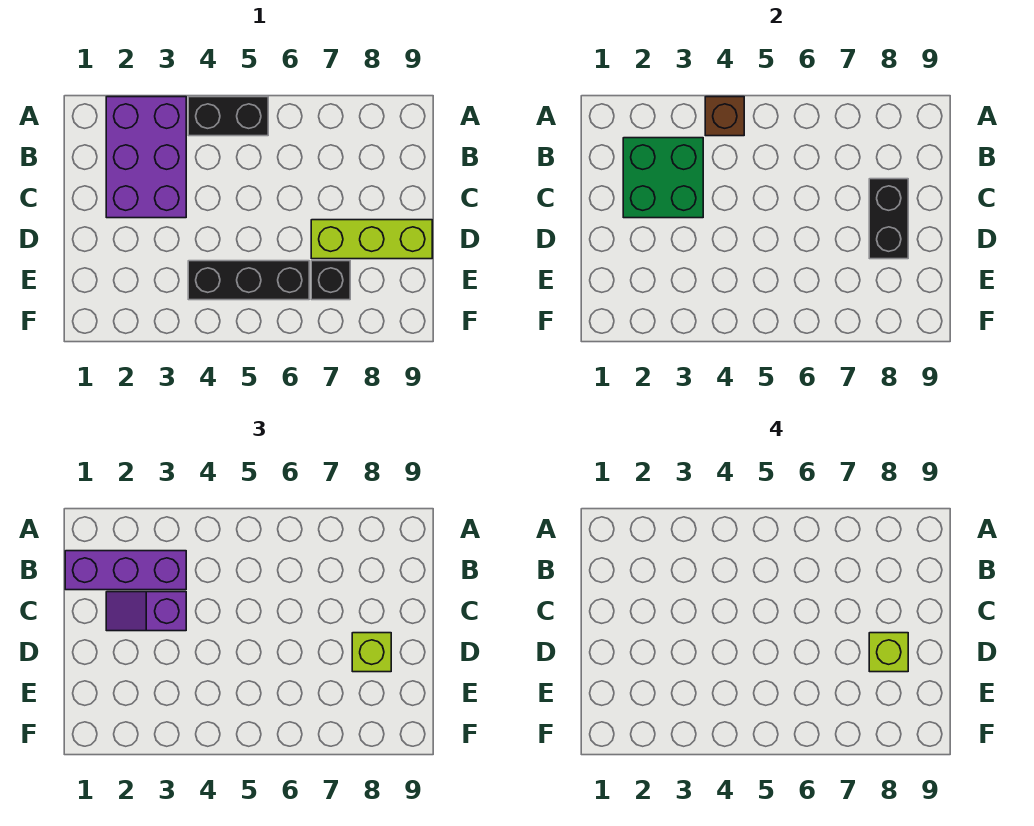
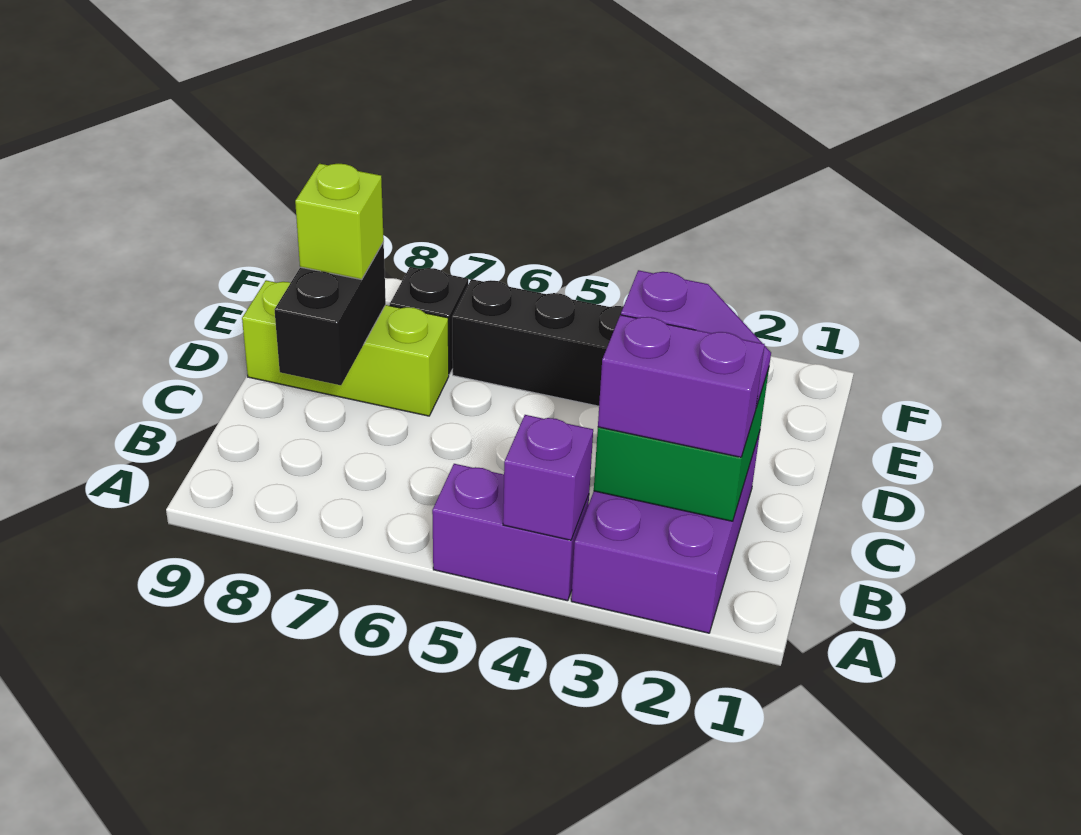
black brick A4:A5 level 1 -> purple brick A4:A5 level 1
brown brick A4 level 2 -> purple brick A4 level 2
purple brick B1:B3 level 3 -> purple brick B2:B3 level 3
lime brick D8 level 4 -> none

